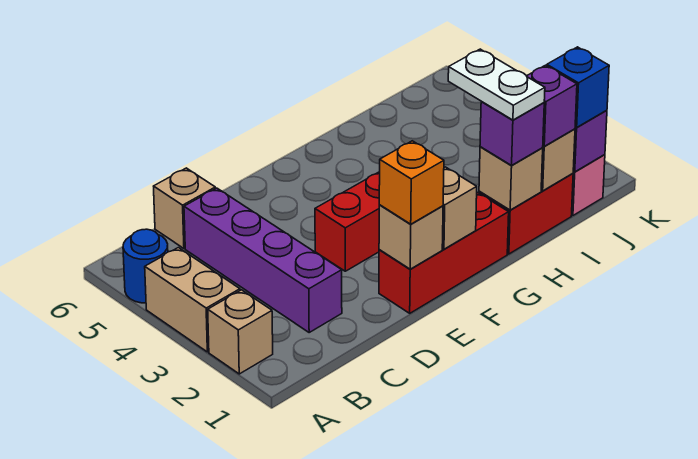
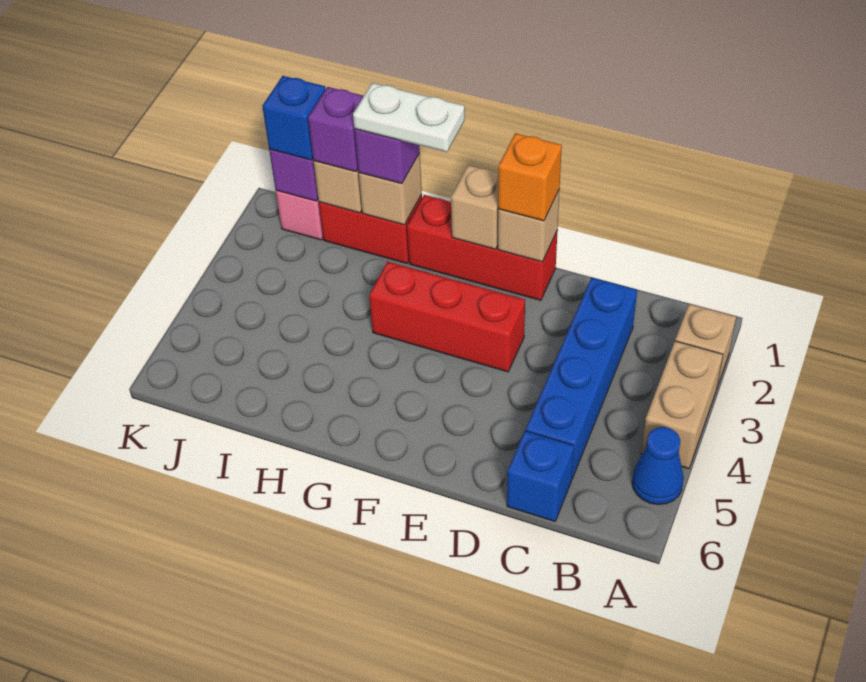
blue round brick A5 level 1 -> blue cone A5 level 1
purple brick C2:C5 level 1 -> blue brick C2:C5 level 1
tan brick C6 level 1 -> blue brick C6 level 1
white plate H1:H2 level 4 -> white plate G1:H1 level 4

